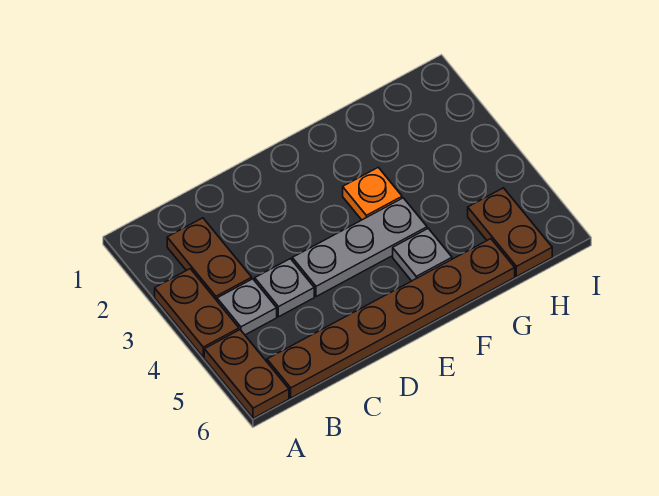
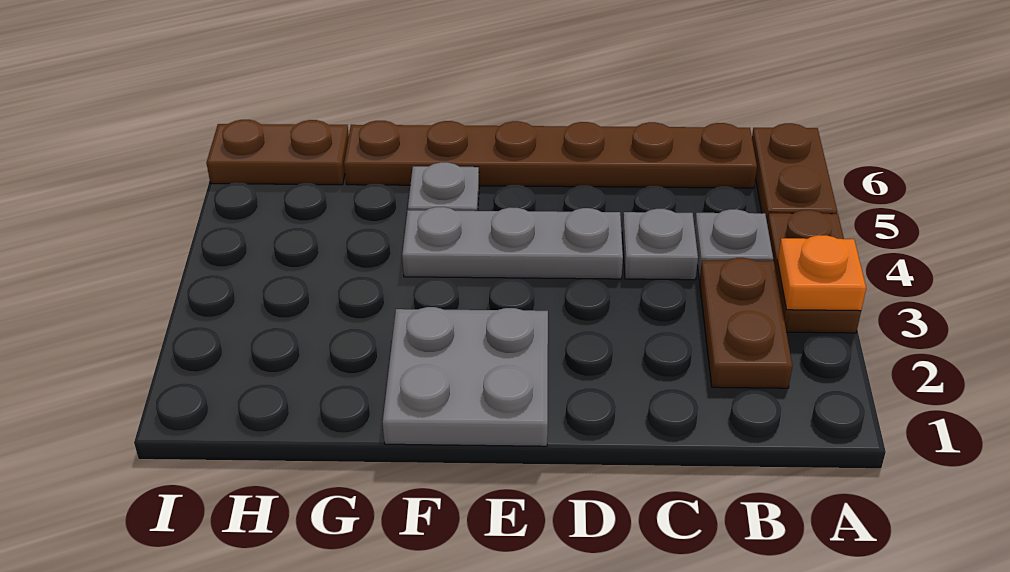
none -> grey plate E1:F2 level 1
orange plate F3 level 1 -> orange plate A3 level 2
brown plate H5:H6 level 1 -> brown plate H6:I6 level 1

